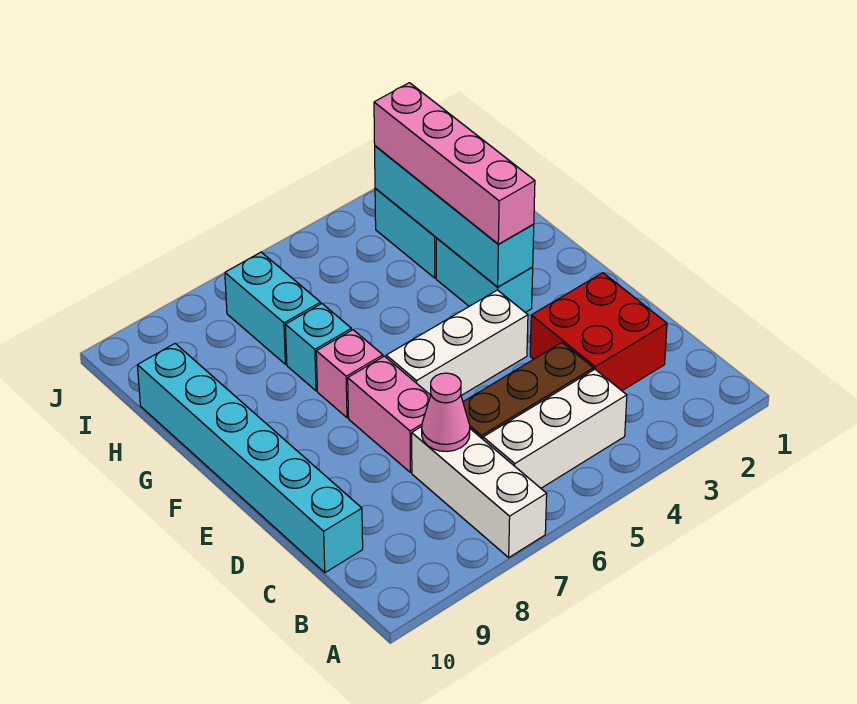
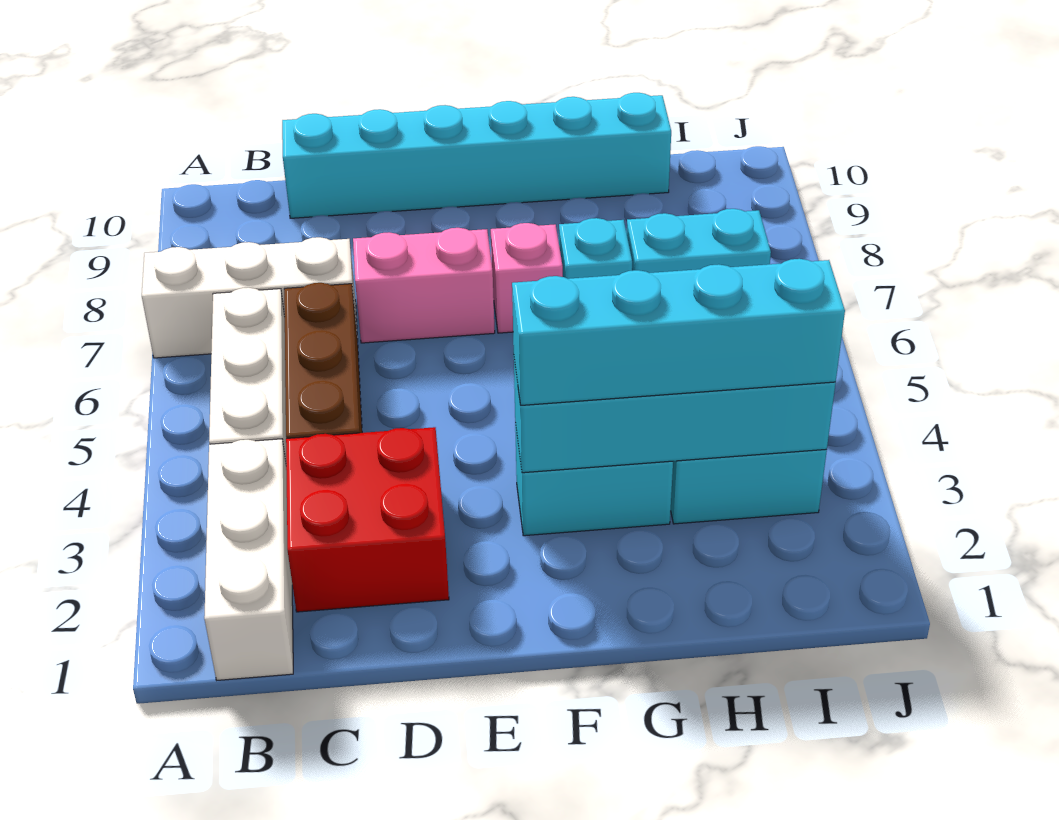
pink cone C7 level 2 -> none
white brick E4:E6 level 1 -> white brick B1:B3 level 1
pink brick F3:I3 level 3 -> cyan brick F3:I3 level 3

